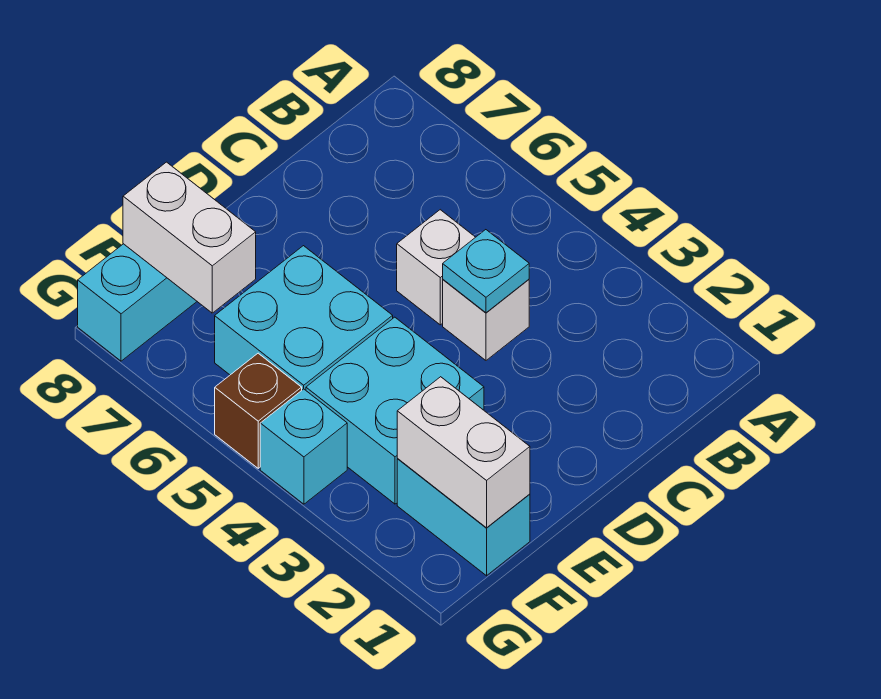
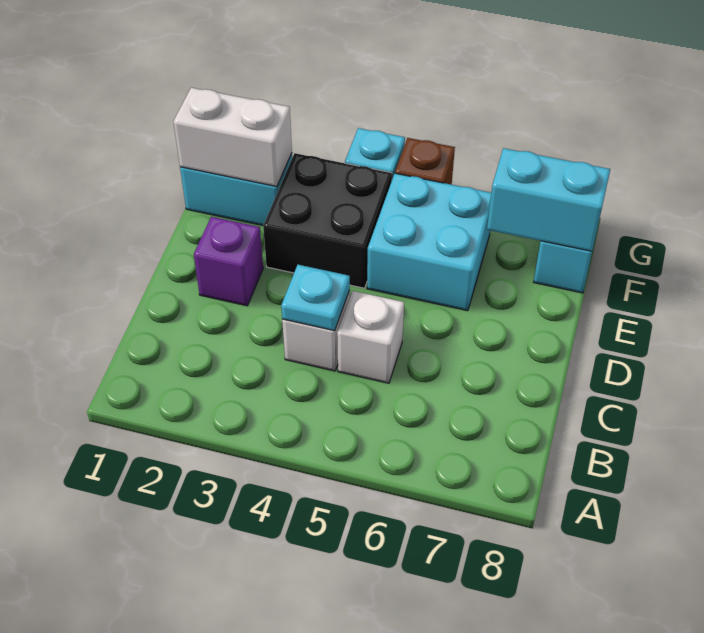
none -> purple brick D2 level 1
cyan brick E3:F4 level 1 -> black brick E3:F4 level 1
white brick F7:F8 level 2 -> cyan brick F7:F8 level 2

